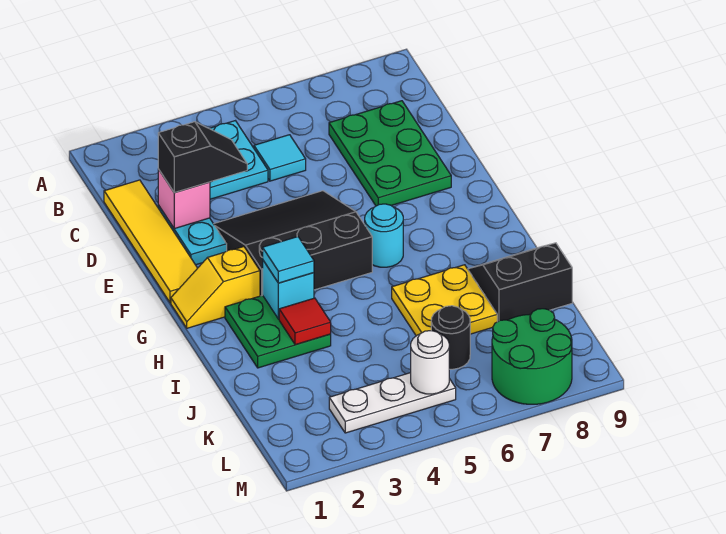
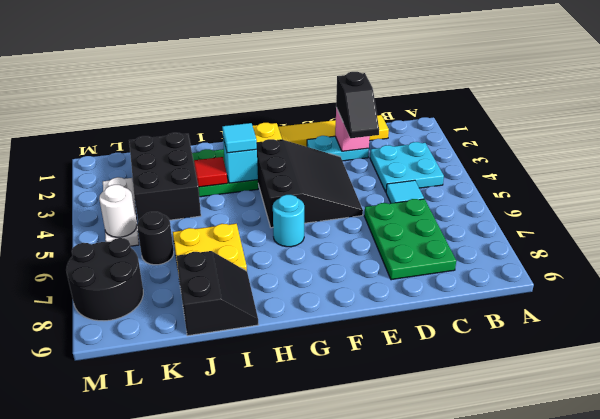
green plate C7:E8 level 1 -> green plate C6:D8 level 1
none -> black brick J2:K4 level 1
green round brick L7:M8 level 1 -> black round brick L7:M8 level 1

